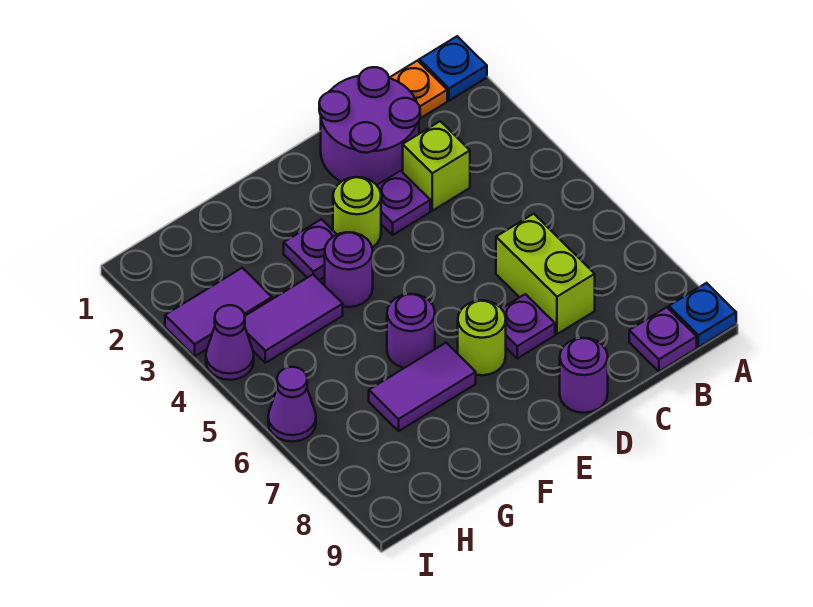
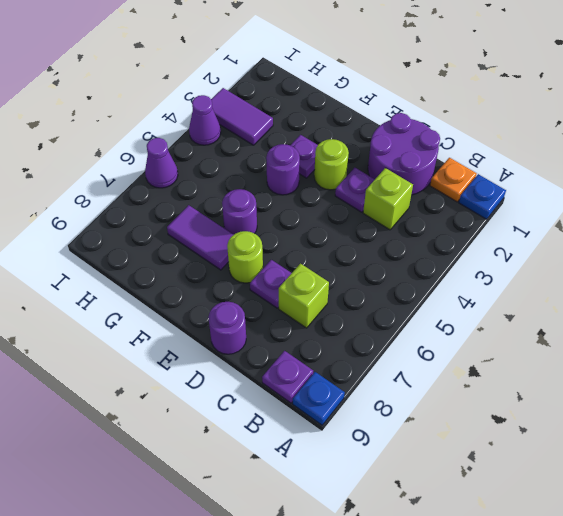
lime brick C6:C7 level 1 -> lime brick C7 level 1
purple tile G4:H4 level 1 -> none

